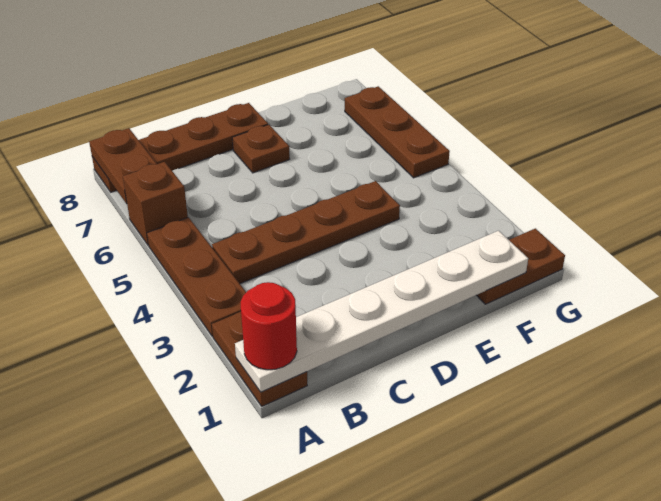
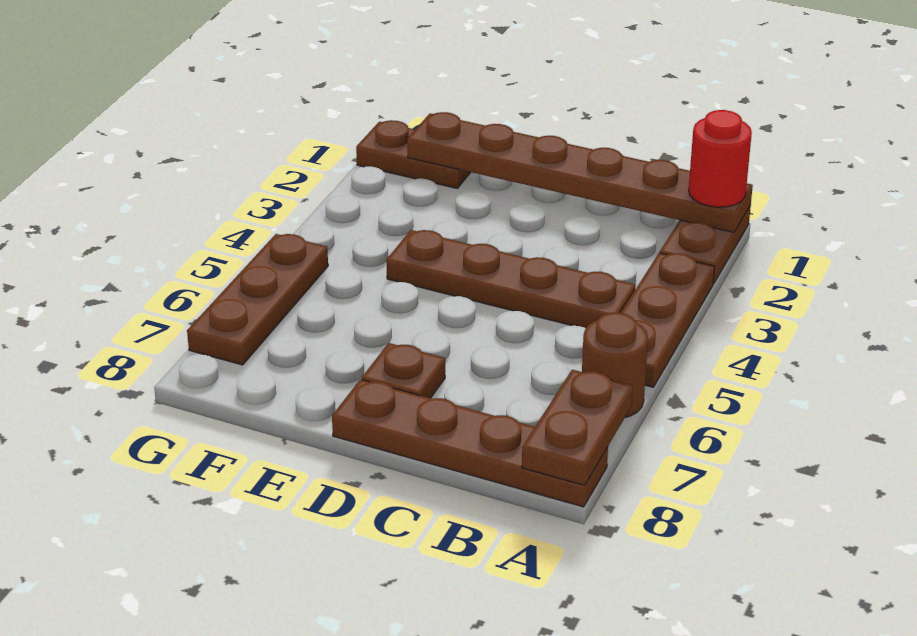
white plate A1:F1 level 2 -> brown plate A1:F1 level 2
brown brick A6 level 1 -> brown round brick A6 level 1

